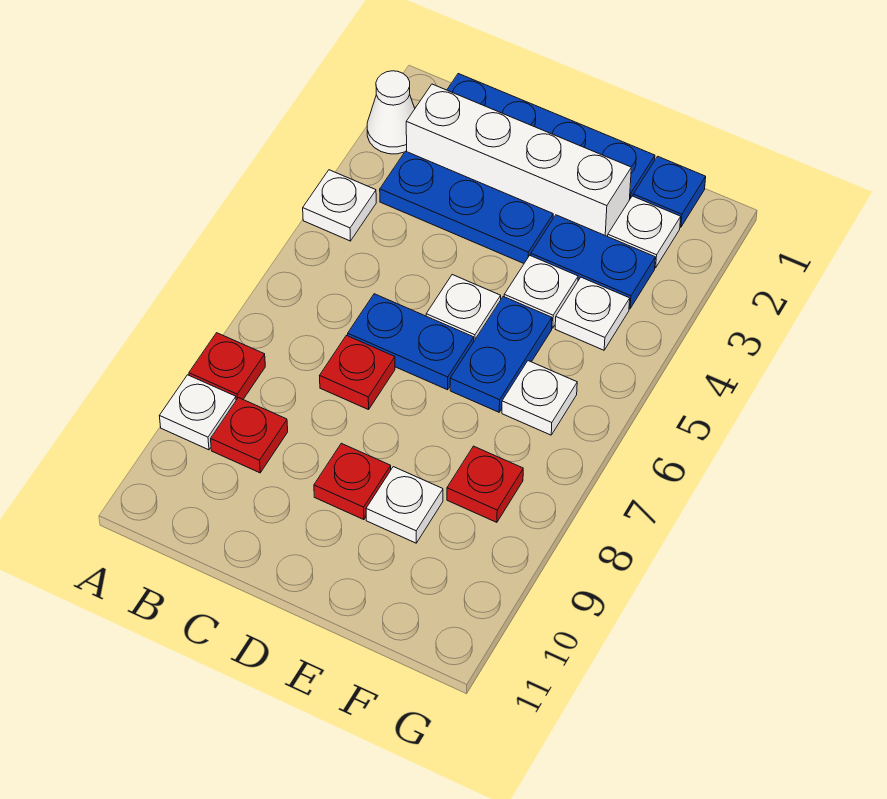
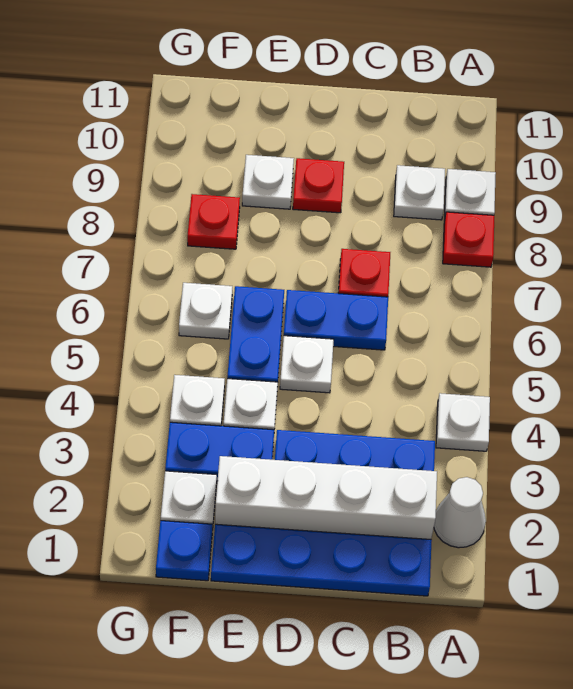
red plate B9 level 1 -> white plate B9 level 1

